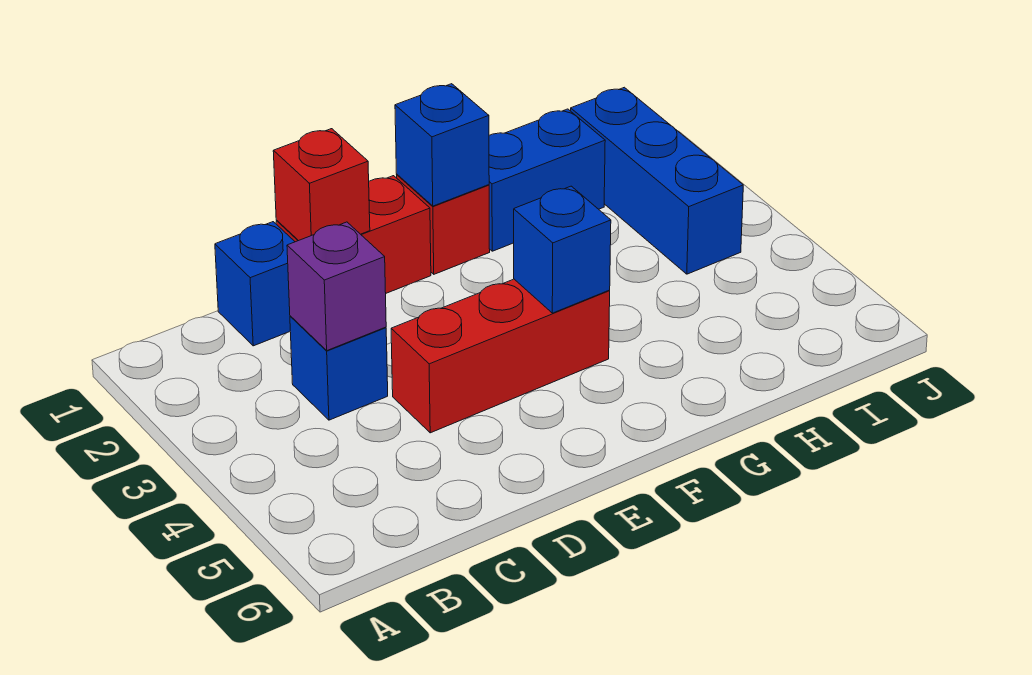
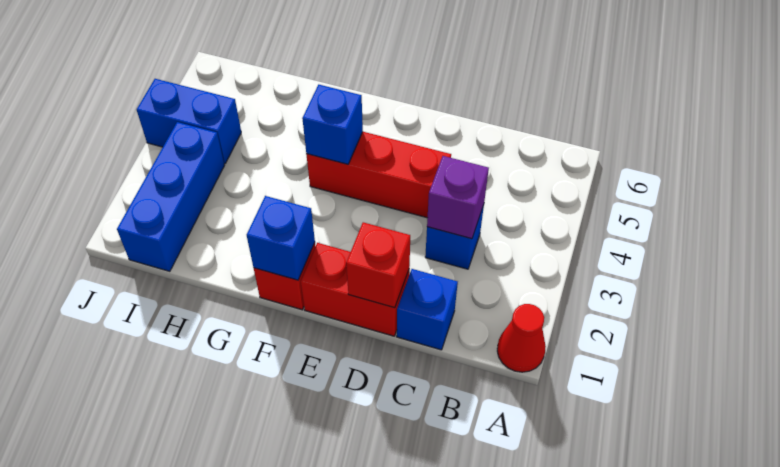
none -> red cone A1 level 1
blue brick G1:H1 level 1 -> blue brick I4:J4 level 1

